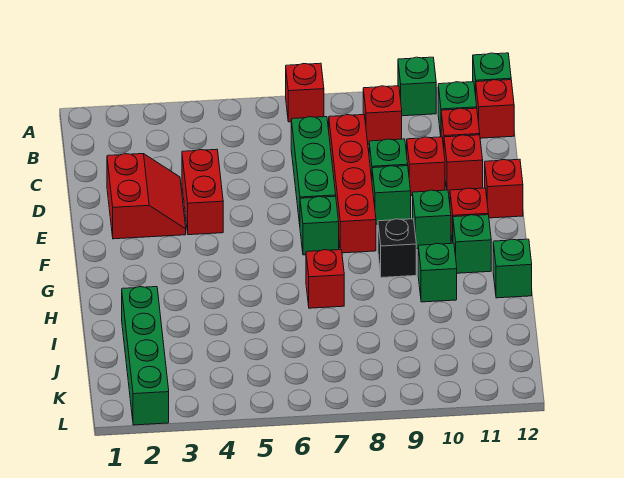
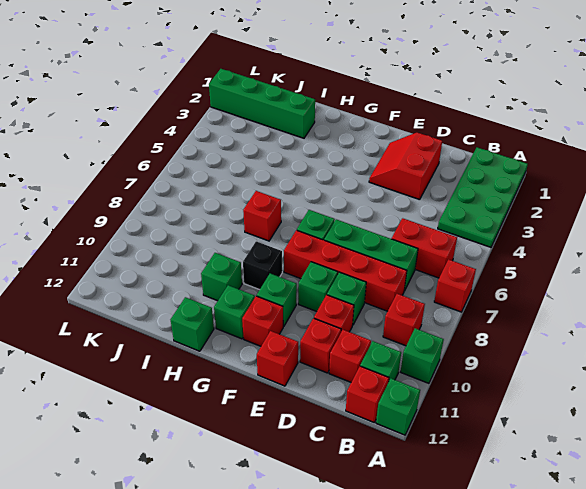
none -> green plate A1:B4 level 1
red slope D2:E3 level 1 top 2 -> red slope D2:E3 level 1 top D
red brick D4:E4 level 1 -> red brick B6:C6 level 1

